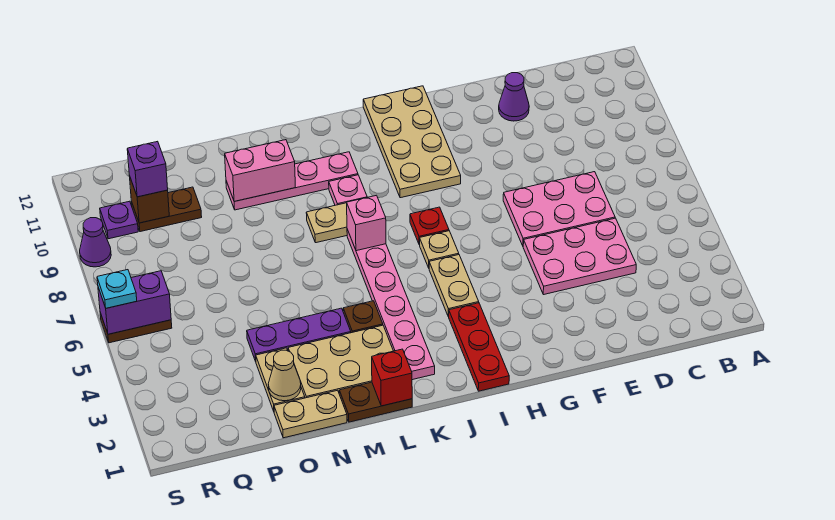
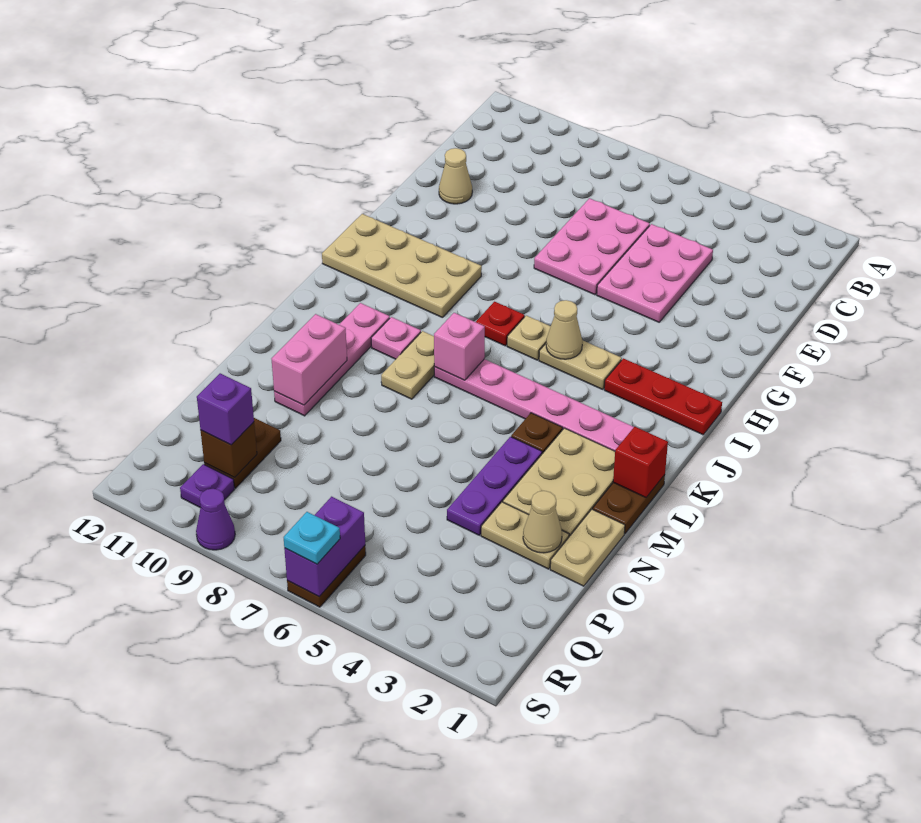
purple cone E11 level 1 -> tan cone E11 level 1
none -> tan cone I5 level 2

